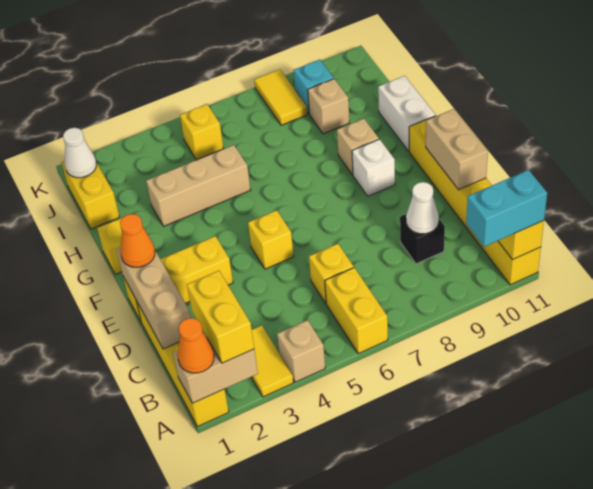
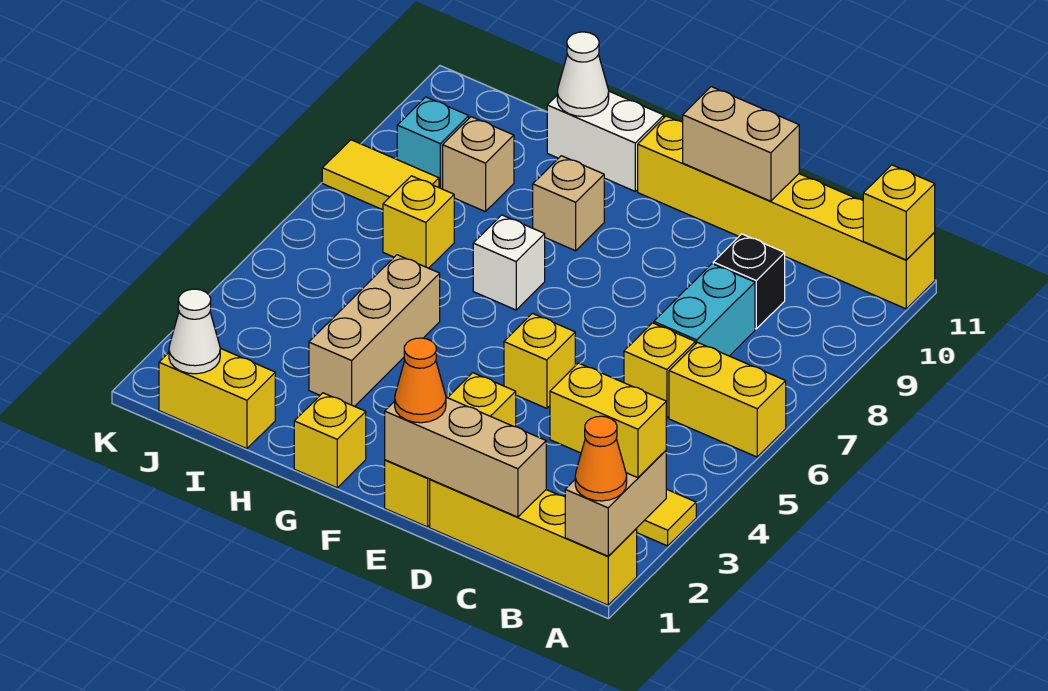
tan brick A4 level 1 -> none
cyan brick A10:A11 level 3 -> cyan brick C7:C8 level 1
white cone C9 level 2 -> white cone H11 level 2
white brick F9 level 1 -> white brick G7 level 1
yellow brick J5 level 1 -> yellow brick I7 level 1

